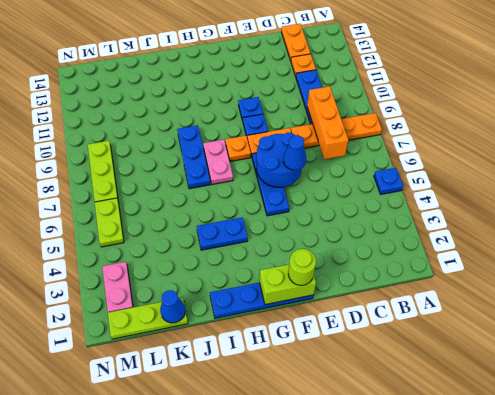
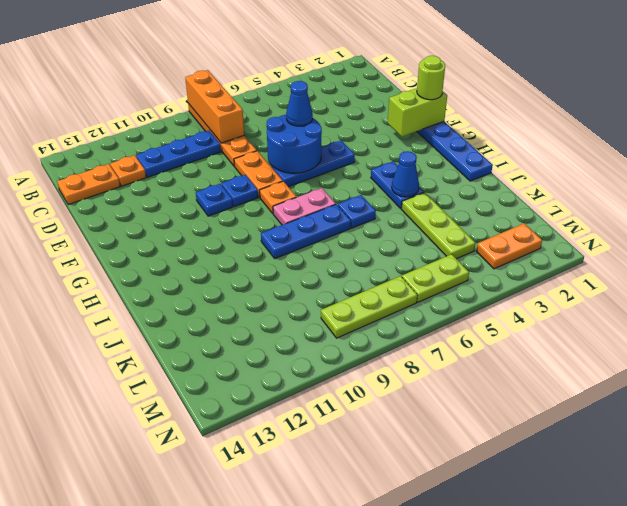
blue plate A5 level 1 -> blue plate I6 level 1
orange brick C7:C9 level 2 -> orange brick A8:C8 level 2
lime brick F1:G1 level 2 -> lime brick F1:F2 level 2
lime plate K1:M1 level 1 -> lime plate J4:L4 level 1
blue cone K1 level 2 -> blue cone I4 level 2
pink plate M2:M3 level 1 -> orange plate M2:M3 level 1

